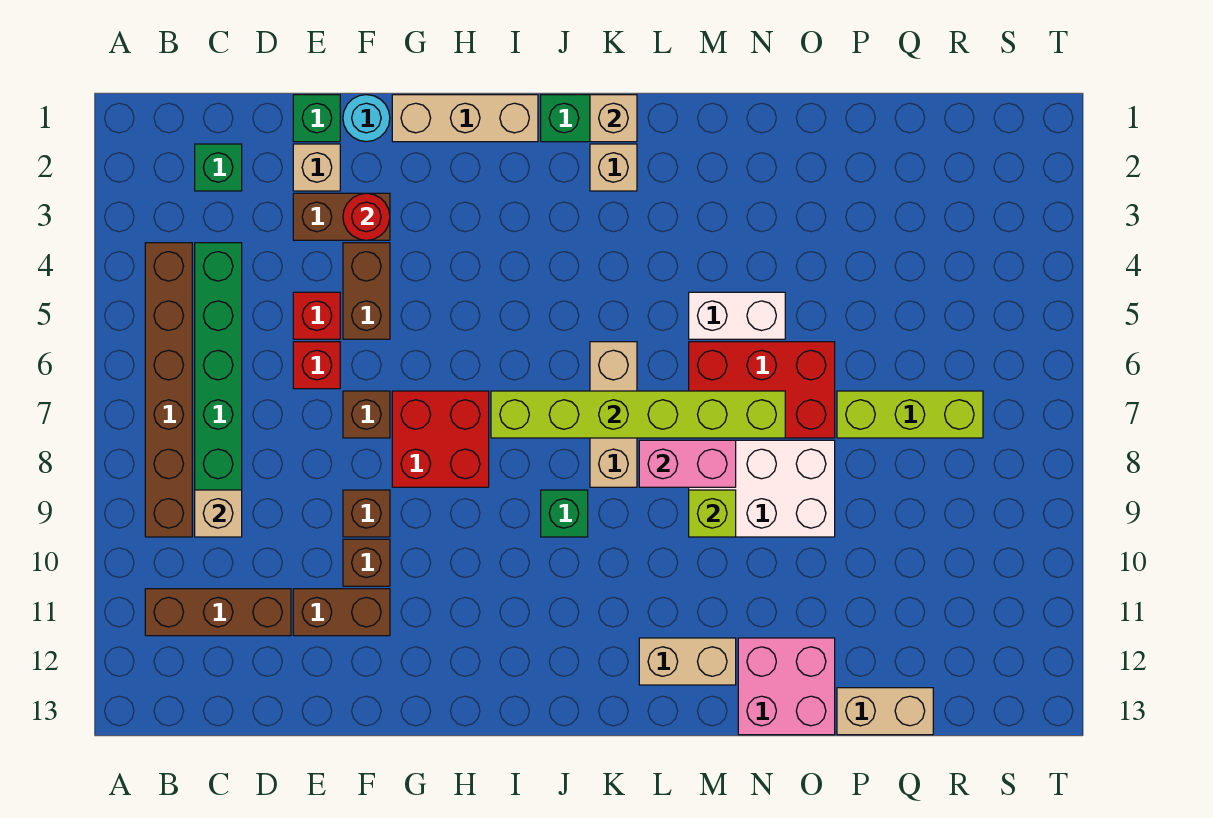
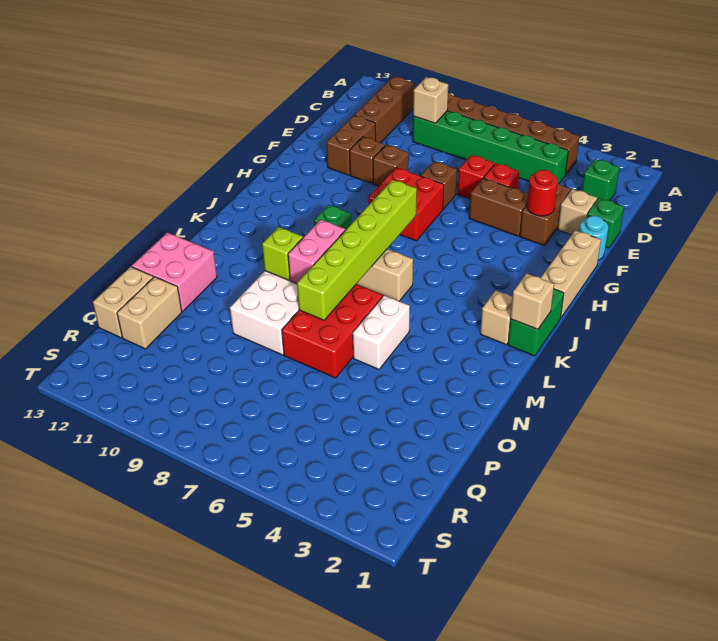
tan brick L12:M12 level 1 -> tan brick P12:Q12 level 1
lime brick P7:R7 level 1 -> none

